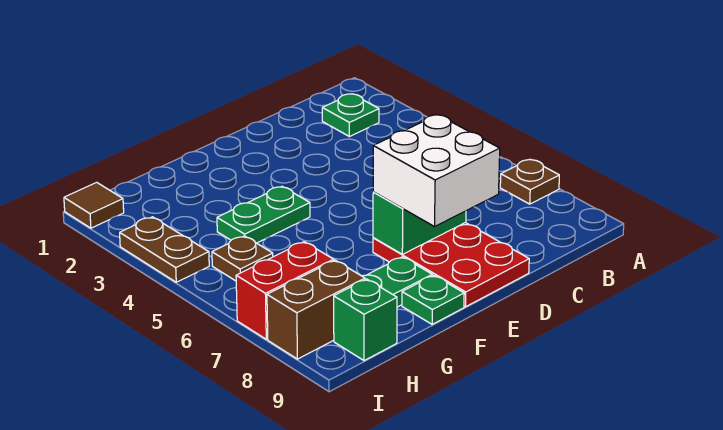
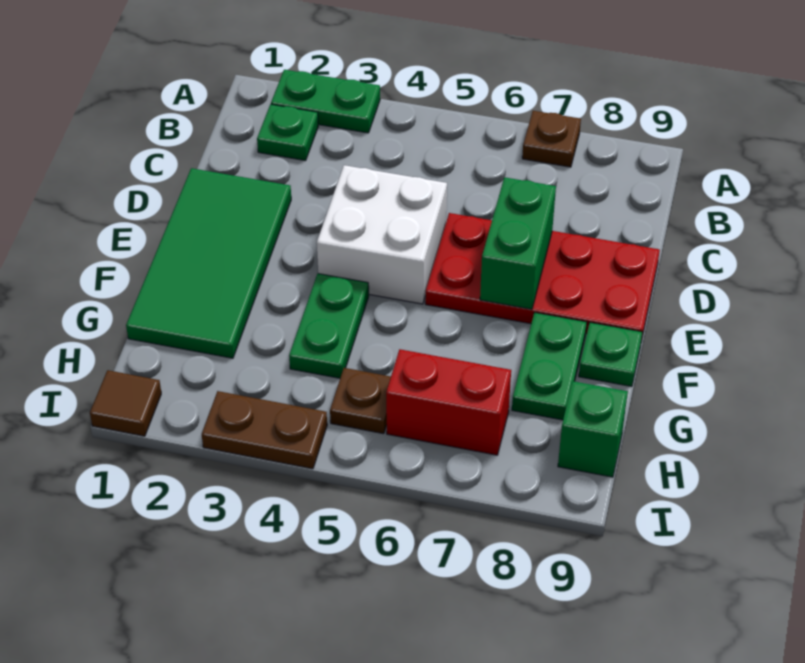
none -> green plate A2:A3 level 1
none -> green tile D1:G2 level 1
red plate D7:E9 level 1 -> red plate D6:E9 level 1
white brick D7:E8 level 3 -> white brick D4:E5 level 1
red brick H7:I7 level 1 -> red brick H6:H7 level 1
brown brick H8:I8 level 1 -> none

